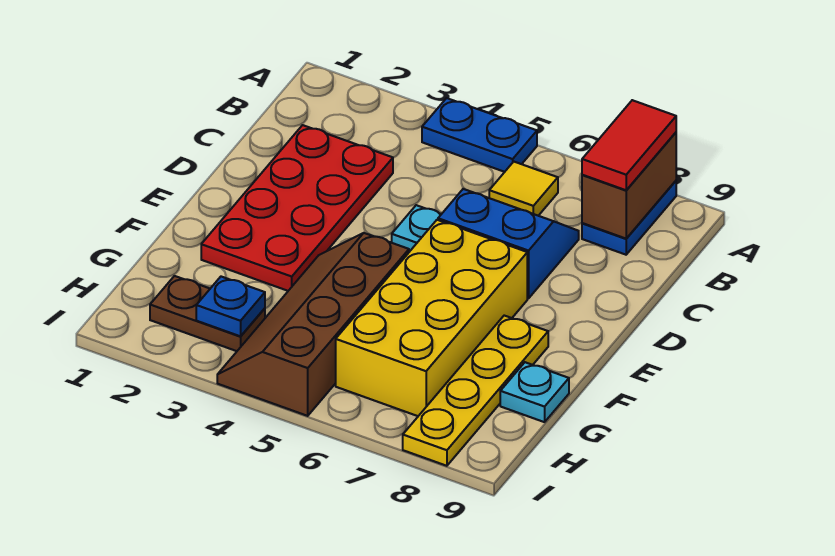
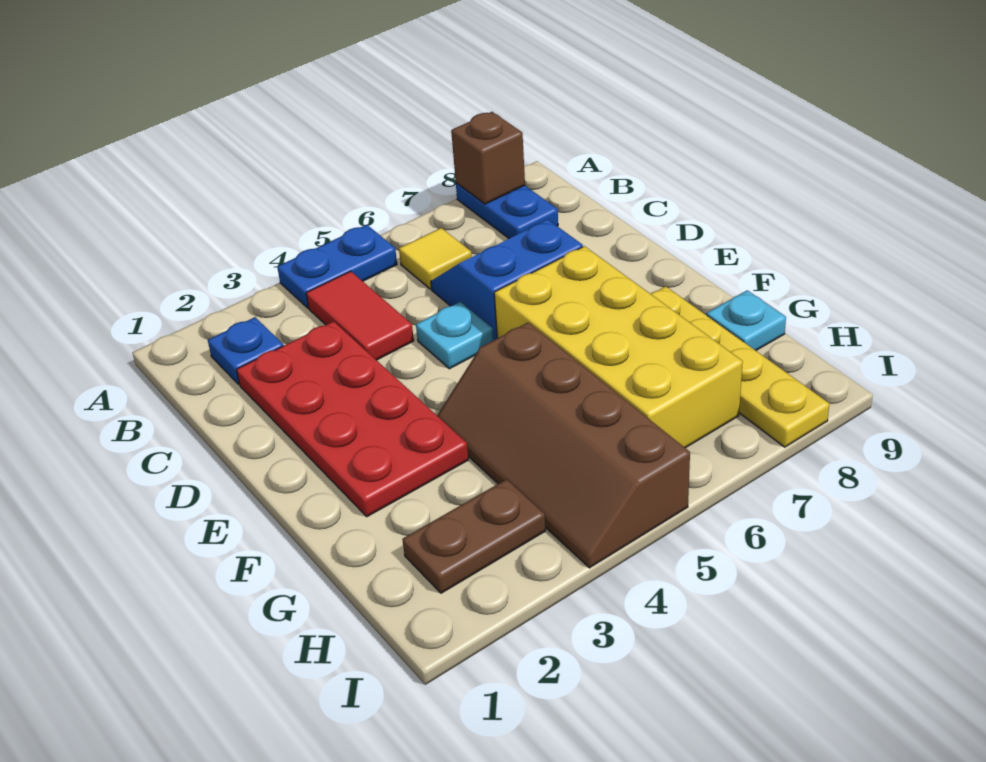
brown brick A8:B8 level 2 -> brown brick A8 level 2
red tile A8:B8 level 3 -> red tile B4:C4 level 1
blue plate H3 level 2 -> blue plate B2 level 1

